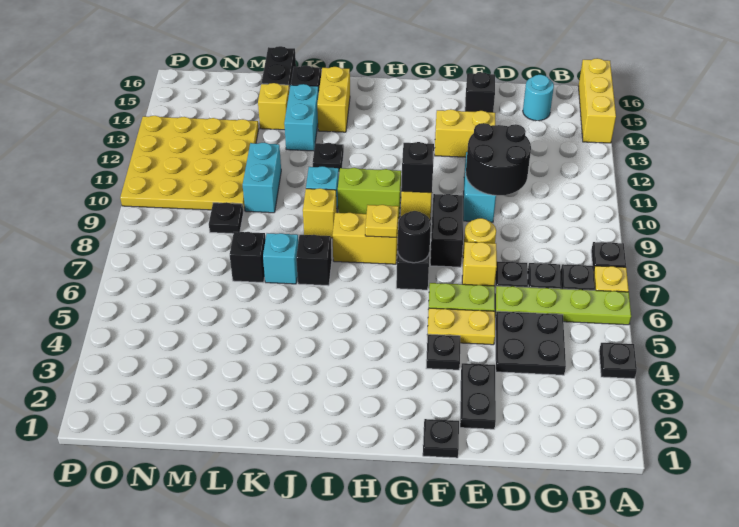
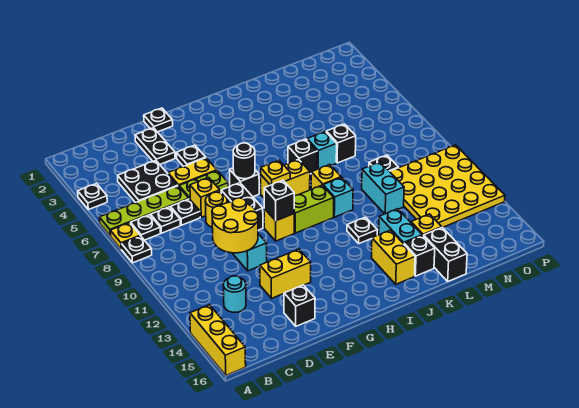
cyan round brick C15 level 1 -> cyan round brick C13 level 1
black round brick D10:E11 level 2 -> yellow round brick D10:E11 level 2

